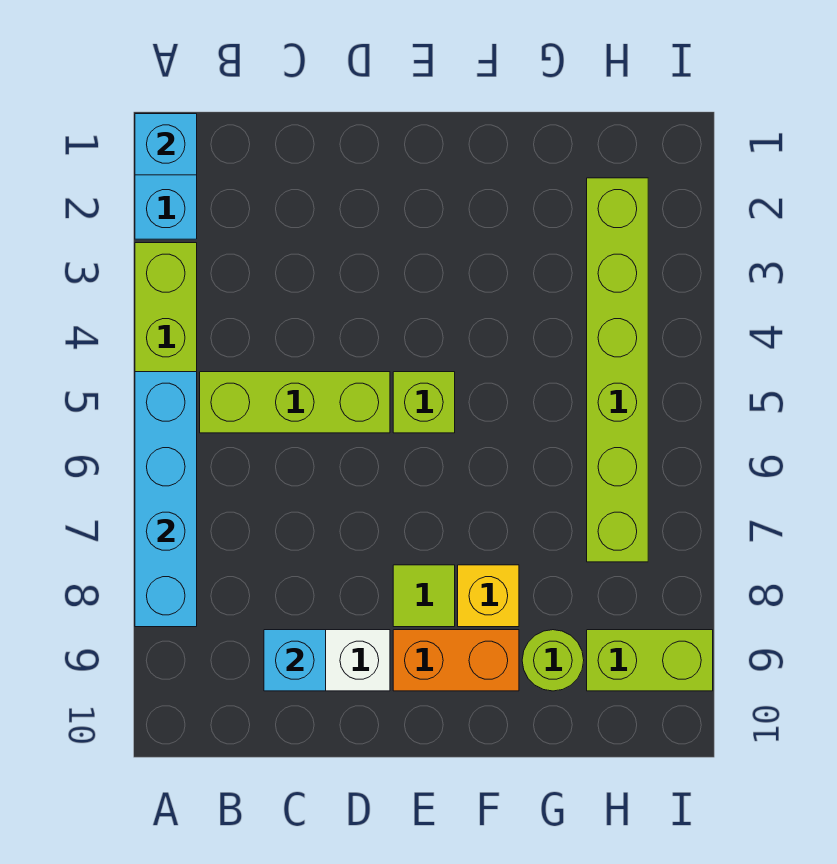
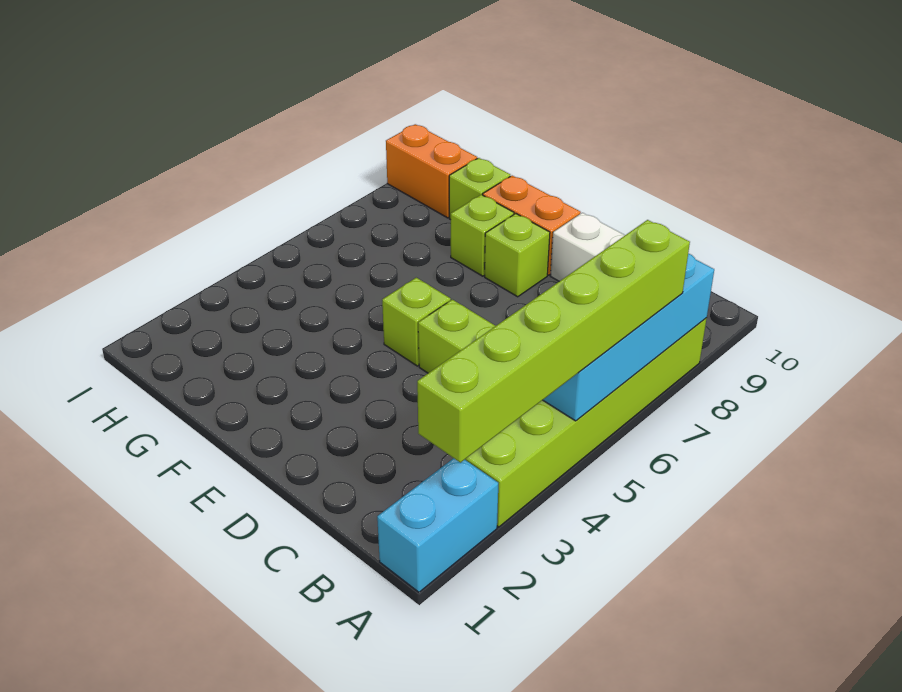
cyan brick A1 level 2 -> none
cyan brick C9 level 2 -> none
lime tile E8 level 1 -> lime brick E8 level 1
yellow brick F8 level 1 -> lime brick F8 level 1
lime round brick G9 level 1 -> lime brick G9 level 1
lime brick H2:H7 level 1 -> lime brick A2:A7 level 3
lime brick H9:I9 level 1 -> orange brick H9:I9 level 1

